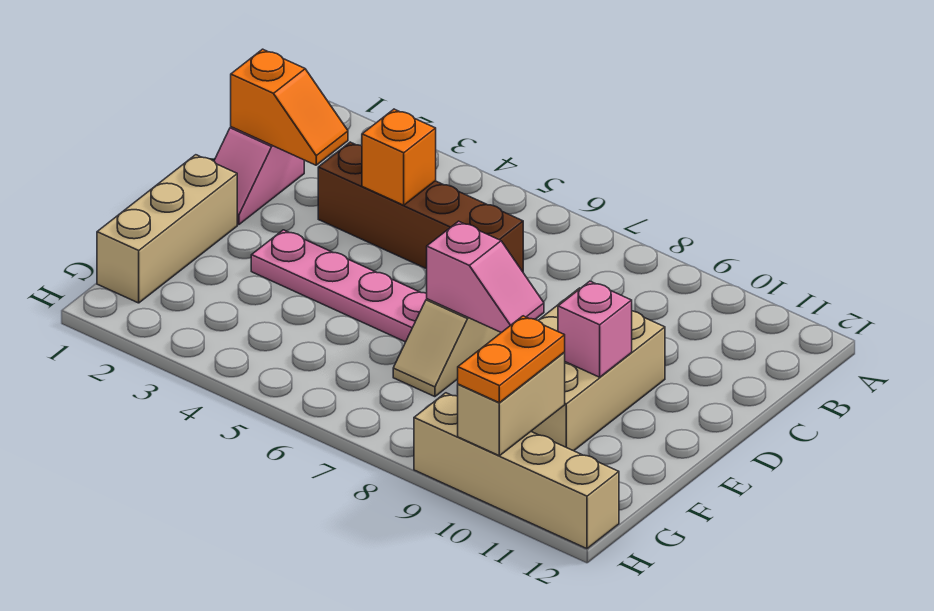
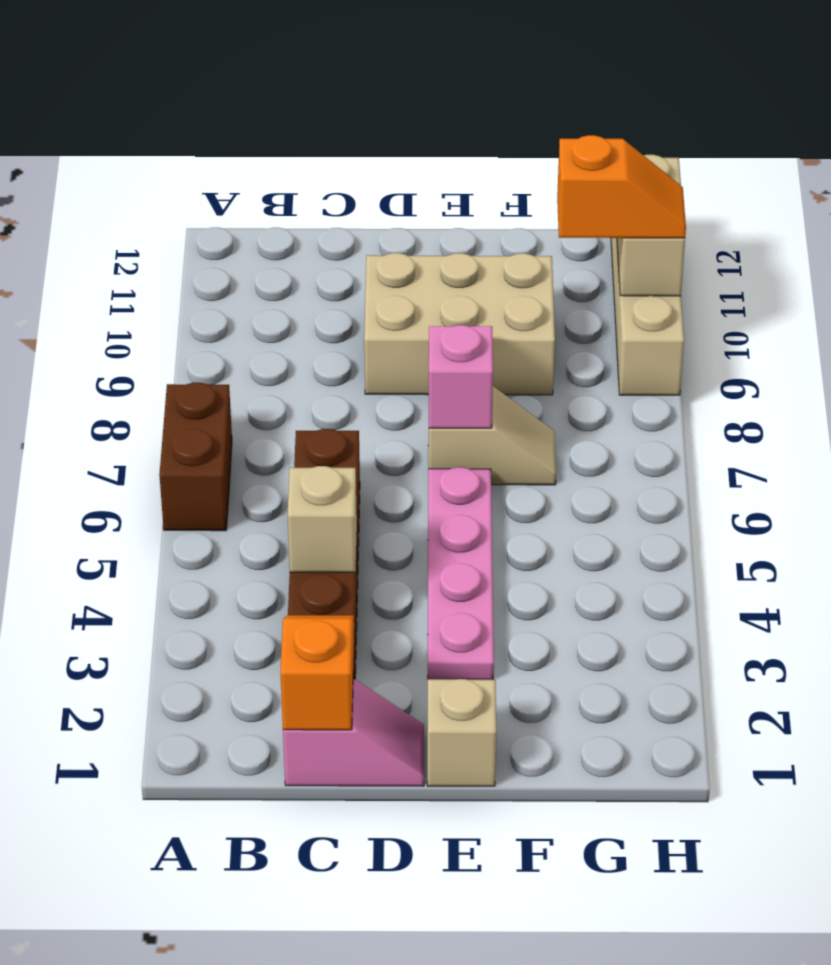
none -> brown brick A6:A7 level 1
orange brick C4 level 2 -> tan brick C4 level 2
tan brick E1:G1 level 1 -> tan brick E1 level 1
pink brick E10 level 2 -> none
tan brick G10:H10 level 2 -> tan brick H10:H11 level 2
orange plate G10:H10 level 3 -> orange slope G10:H10 level 3 top G

